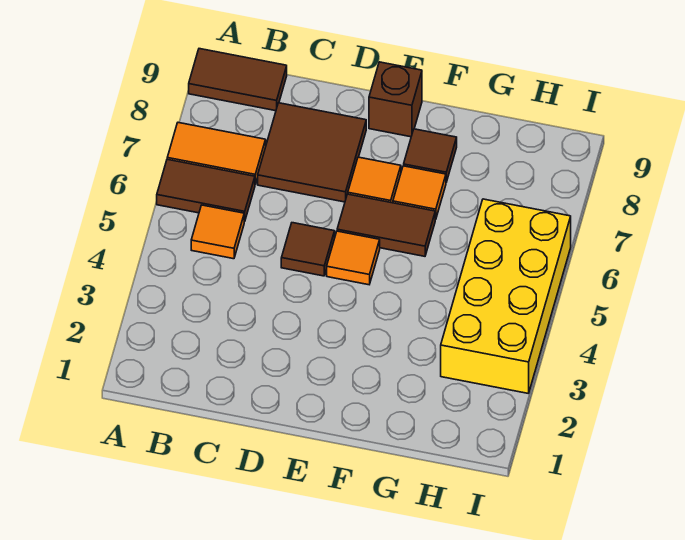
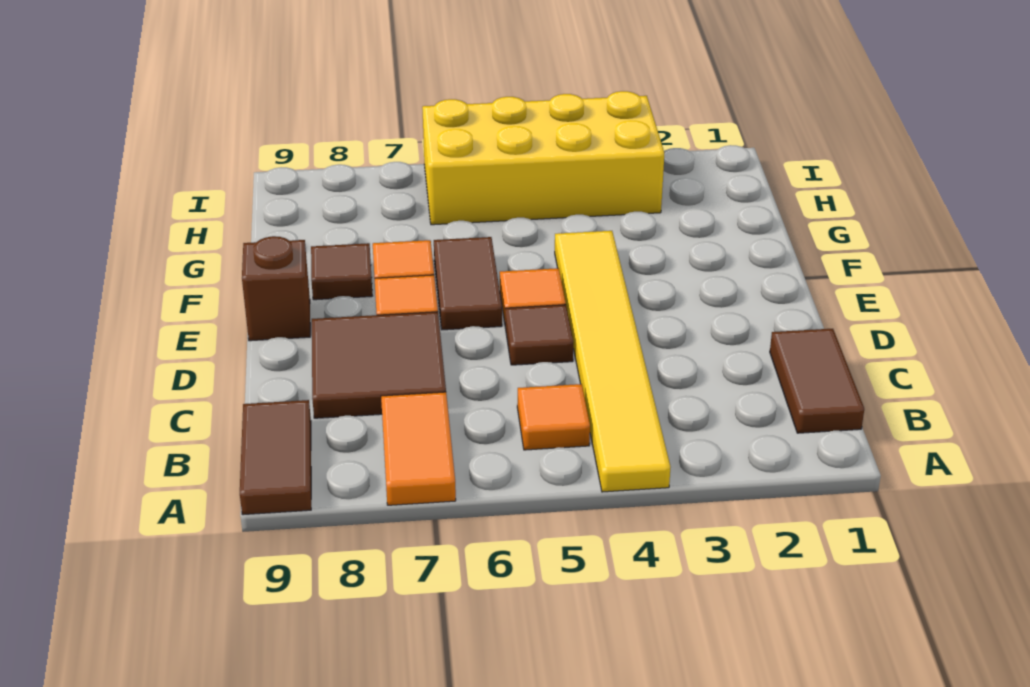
none -> yellow tile A4:F4 level 1
brown tile A6:B6 level 1 -> brown tile B1:C1 level 1

